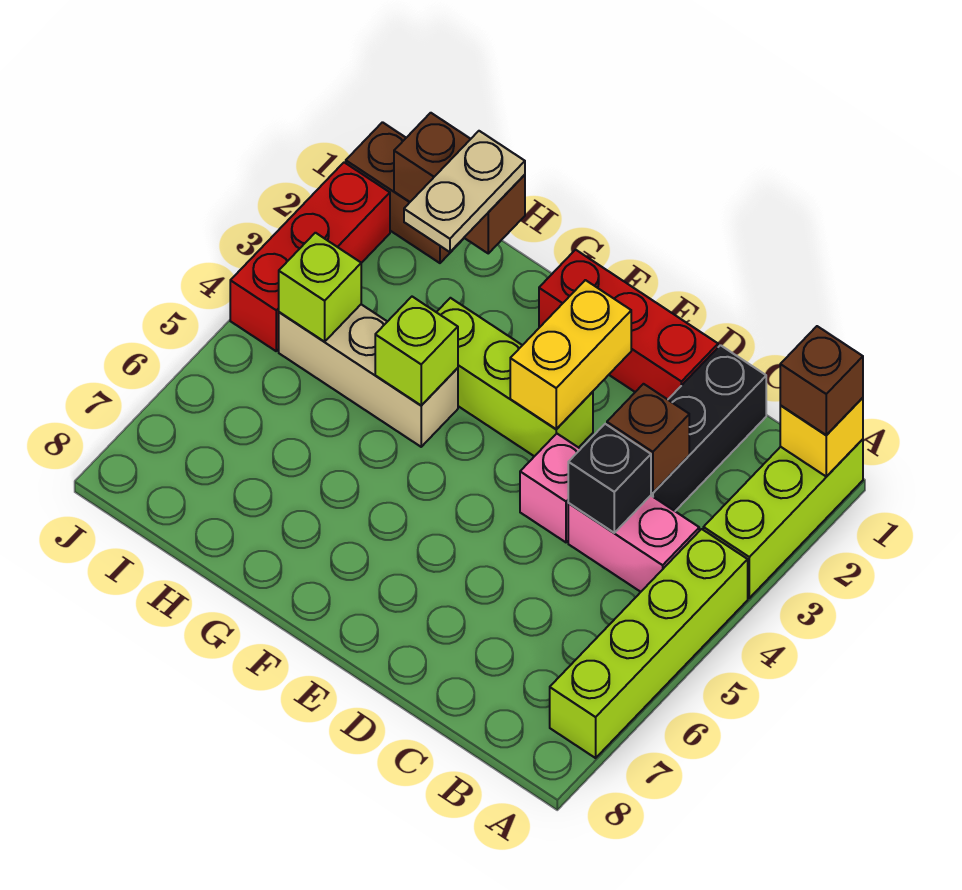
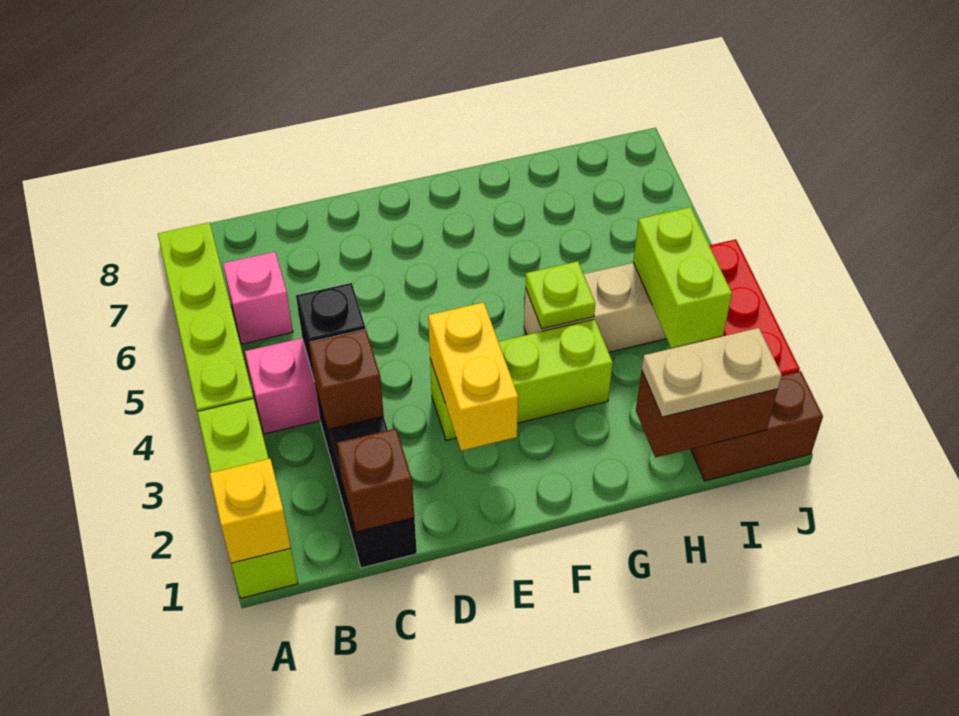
brown brick A1 level 3 -> brown brick C1 level 2
red brick D1:F1 level 1 -> none
pink brick D4 level 1 -> pink brick B6 level 1
lime brick G4 level 2 -> lime plate G4 level 2
tan plate H1:H2 level 3 -> tan plate H1:I1 level 3
lime brick I4 level 2 -> lime brick I3:I4 level 2

